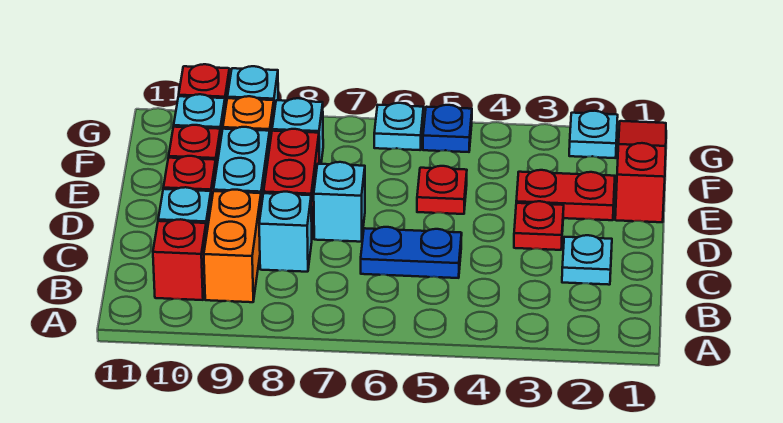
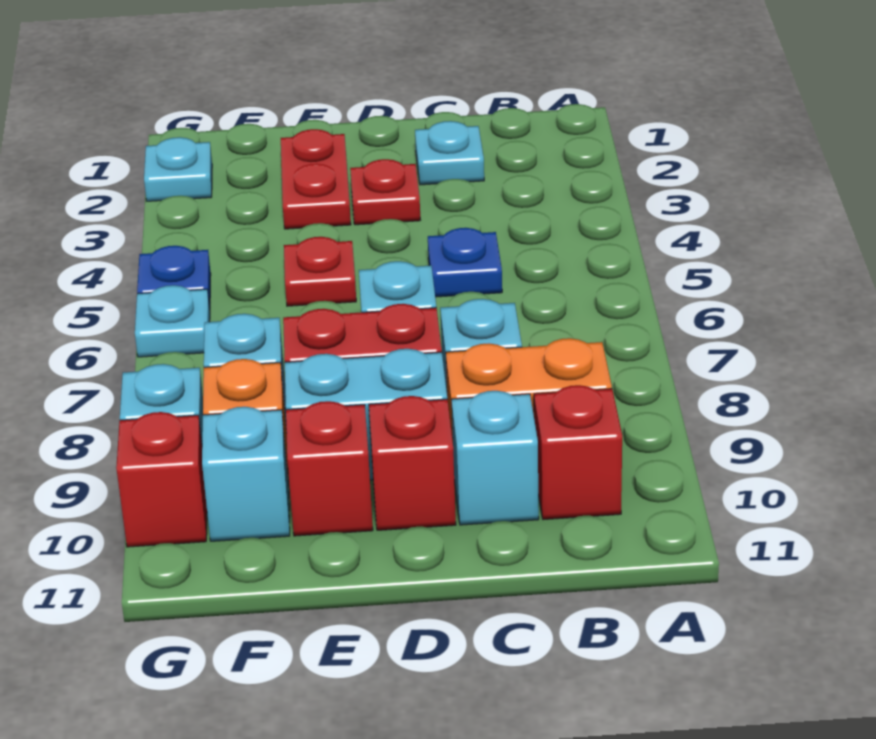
blue plate C5:C6 level 1 -> blue plate C5 level 1
red slope E1:G1 level 1 top E -> none

